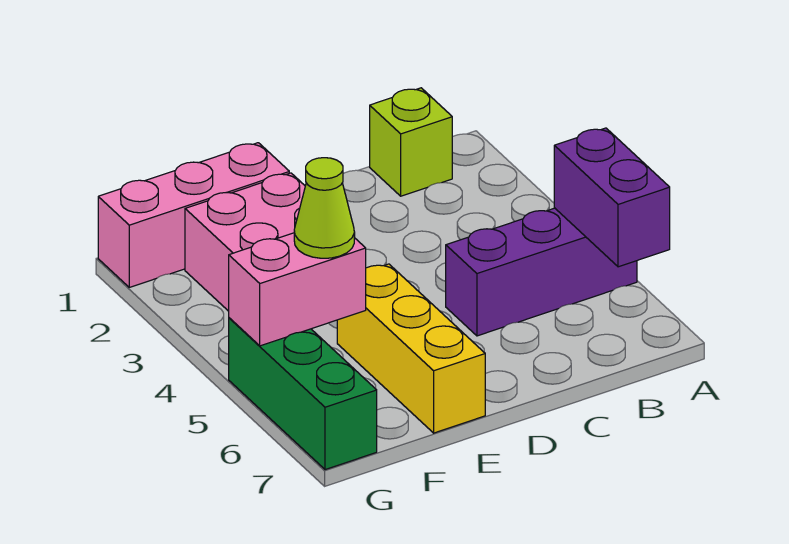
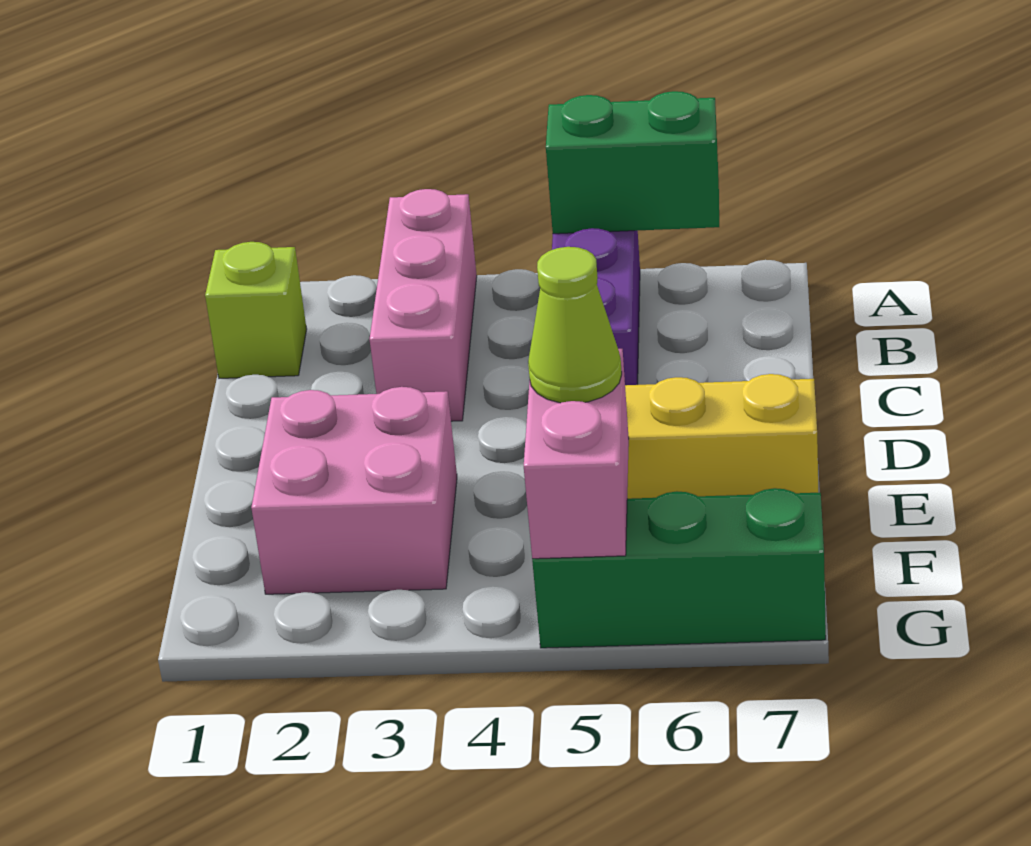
purple brick A5:A6 level 2 -> green brick A5:A6 level 2
pink brick E1:G1 level 1 -> pink brick A3:C3 level 1

